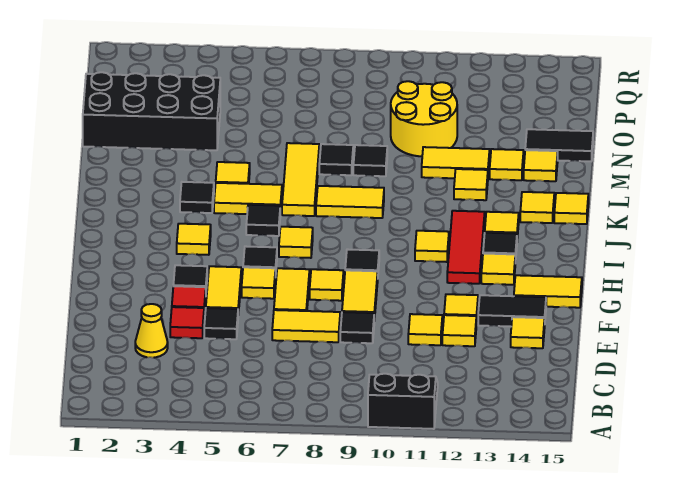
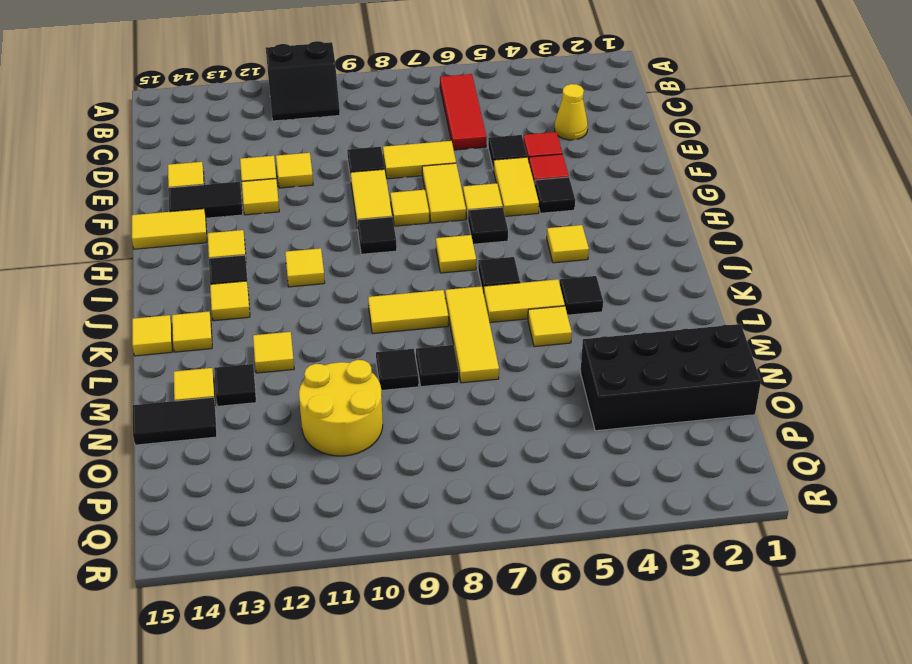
red tile H12:J12 level 1 -> red tile B6:D6 level 1
yellow tile M11:M12 level 1 -> none
yellow tile M13 level 1 -> black tile M13 level 1

